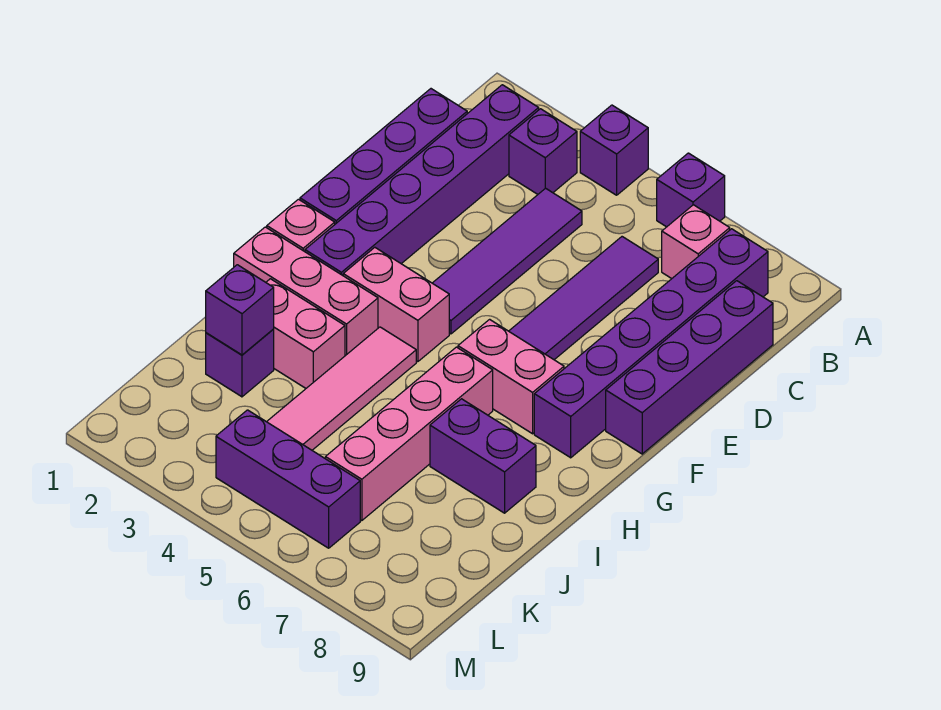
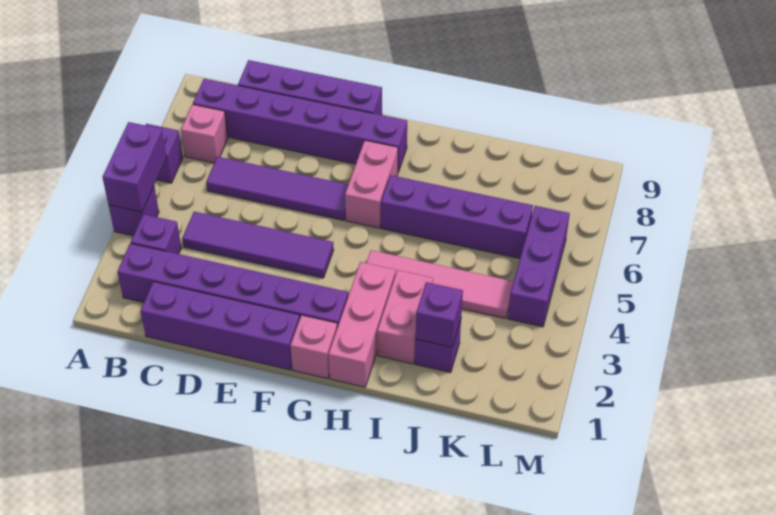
pink brick G3:G4 level 1 -> none
pink brick H6:K6 level 1 -> purple brick H6:K6 level 1
purple brick I7:I8 level 1 -> purple brick A4:A5 level 2

